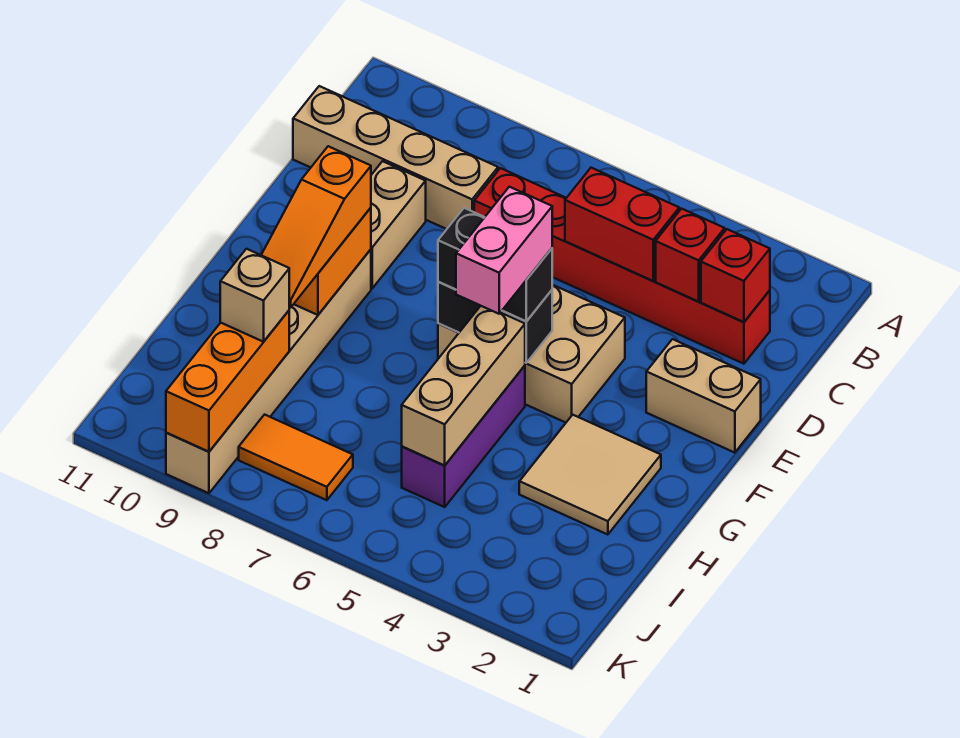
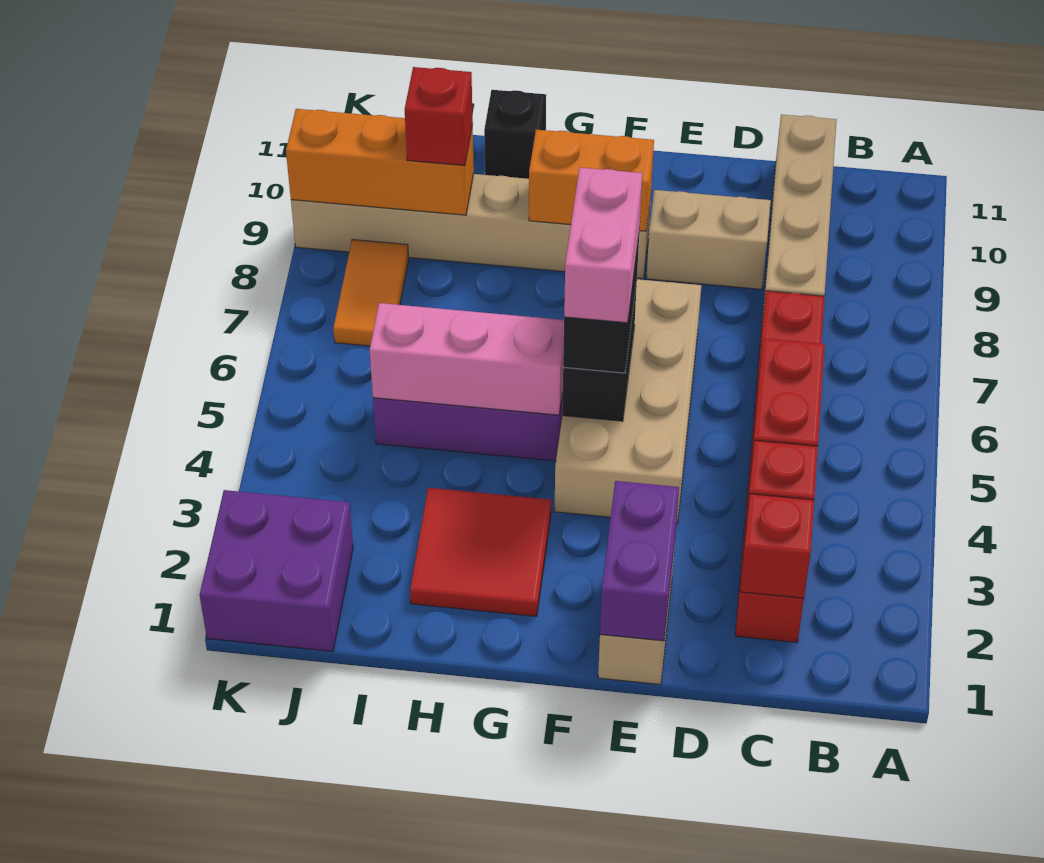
none -> purple brick E1:E2 level 2
tan brick E4:F6 level 1 -> tan brick E4:F7 level 1
pink brick F5:G5 level 4 -> pink brick F5:F6 level 4
orange slope F9:H9 level 3 top F -> none
tan tile G2:H3 level 1 -> red tile G2:H3 level 1
tan brick G5:I5 level 2 -> pink brick G5:I5 level 2
none -> black brick H11 level 1
tan brick I9 level 3 -> red brick I9 level 3
none -> purple brick J1:K2 level 1

